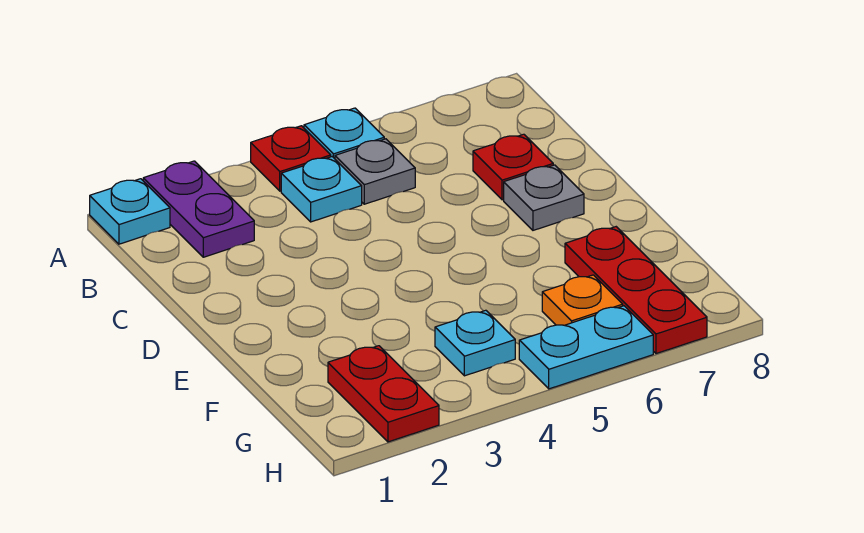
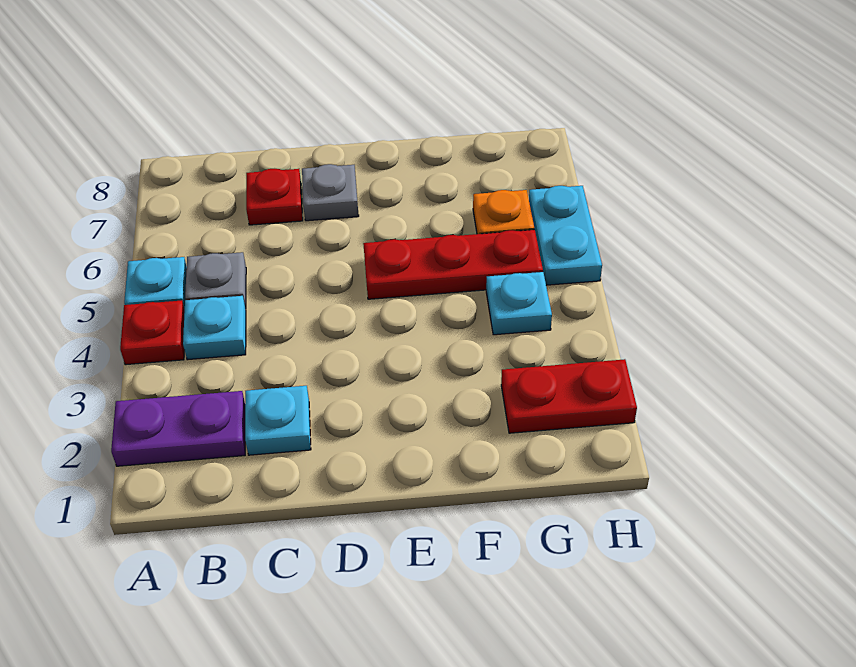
cyan plate A1 level 1 -> cyan plate C2 level 1
red plate F7:H7 level 1 -> red plate E5:G5 level 1

